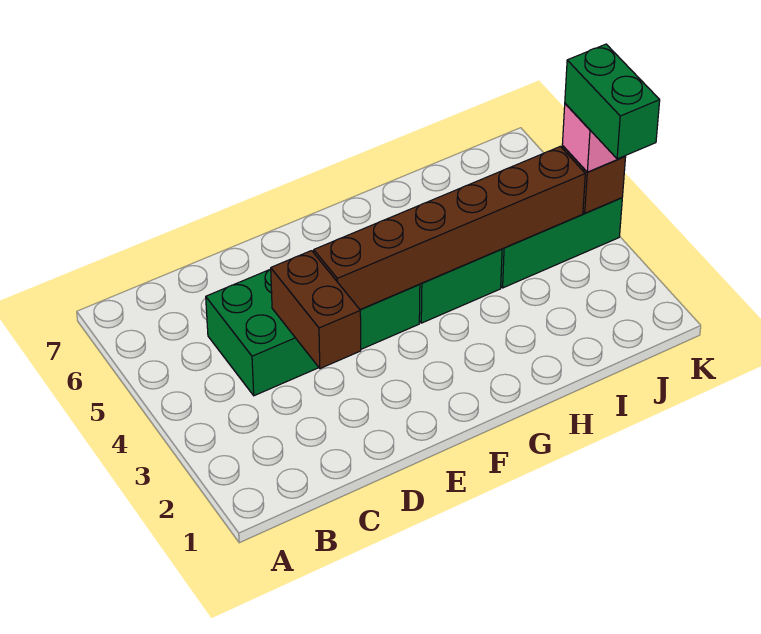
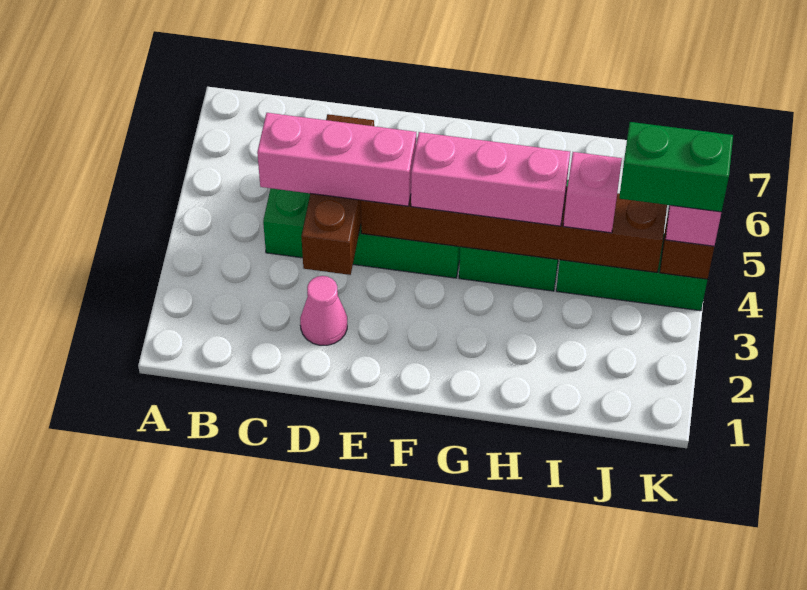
none -> pink brick C4:E4 level 3
none -> pink cone D2 level 1
brown brick D3:D4 level 2 -> brown brick D3:D5 level 2
none -> pink brick F4:H4 level 3
none -> pink brick I4 level 3
green brick K3:K4 level 4 -> green brick J4:K4 level 4

